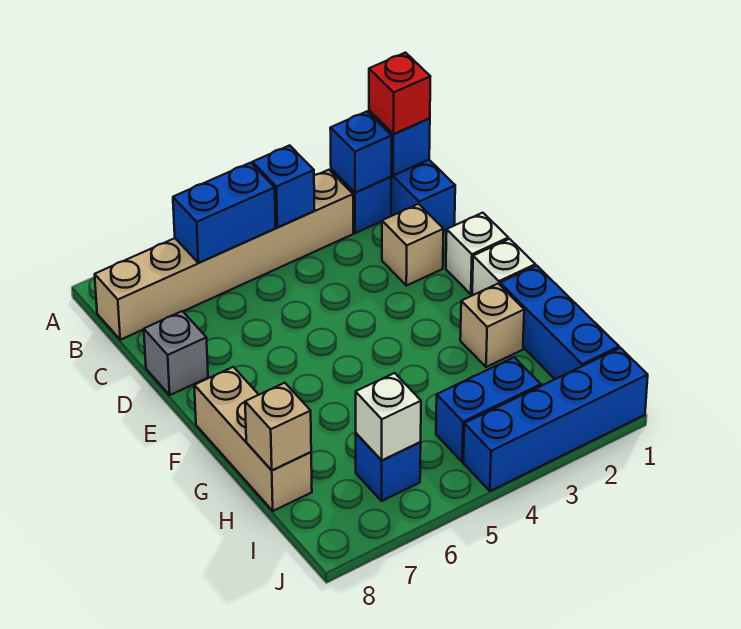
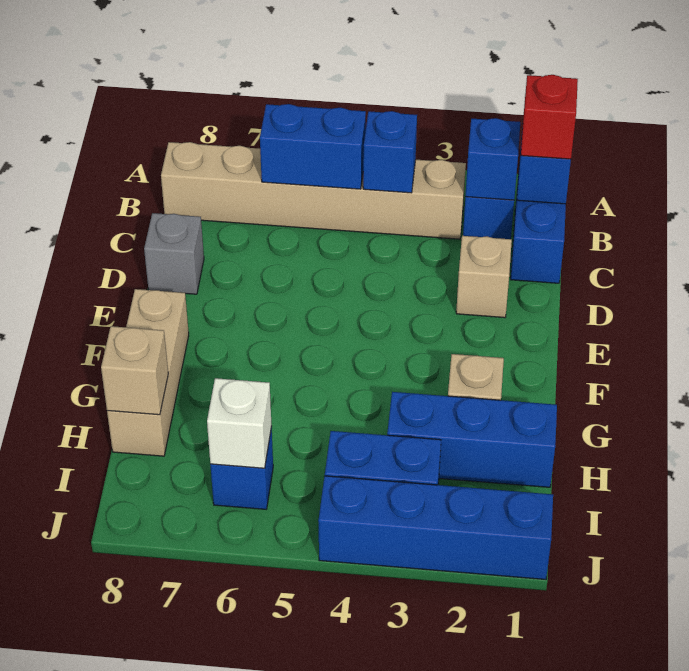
white brick E1 level 1 -> none
white brick F1 level 1 -> none
blue brick G1:I1 level 1 -> blue brick H1:H3 level 1

